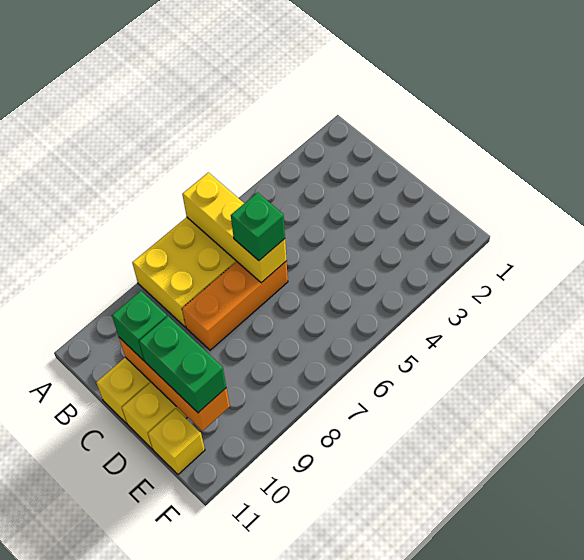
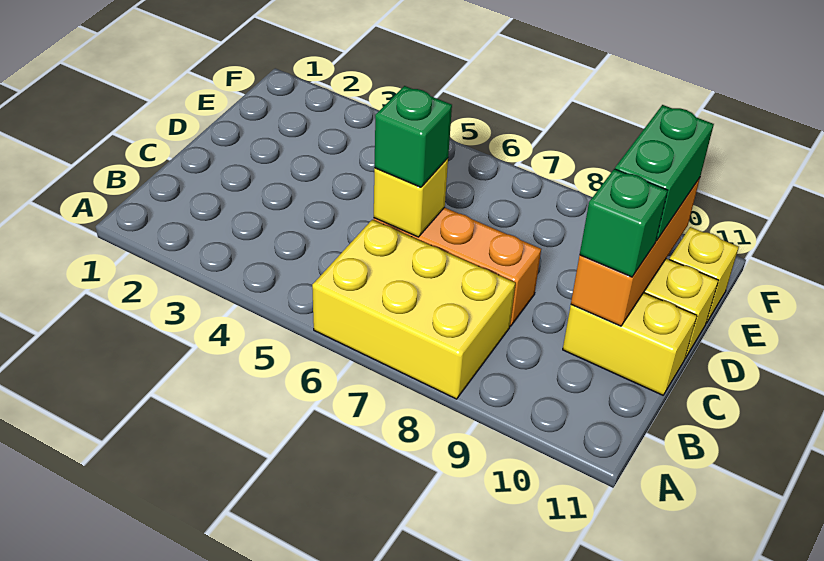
yellow brick A6:C6 level 2 -> yellow brick C6 level 2

